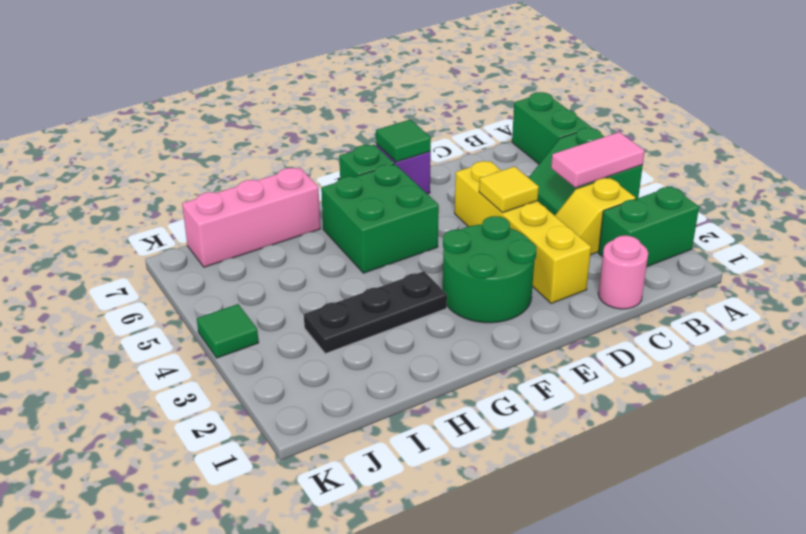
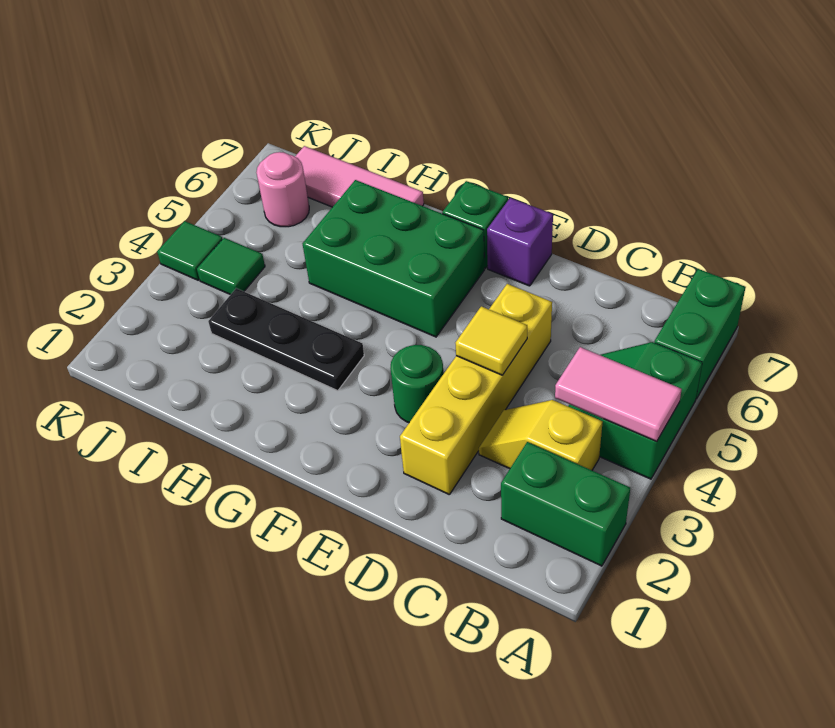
pink round brick C1 level 1 -> pink round brick J6 level 1
green round brick E2:F3 level 1 -> green round brick E3 level 1
green tile E7 level 2 -> green tile J4 level 1
green brick F5:G6 level 1 -> green brick F5:H6 level 1
pink brick H7:J7 level 1 -> pink tile H7:J7 level 1

